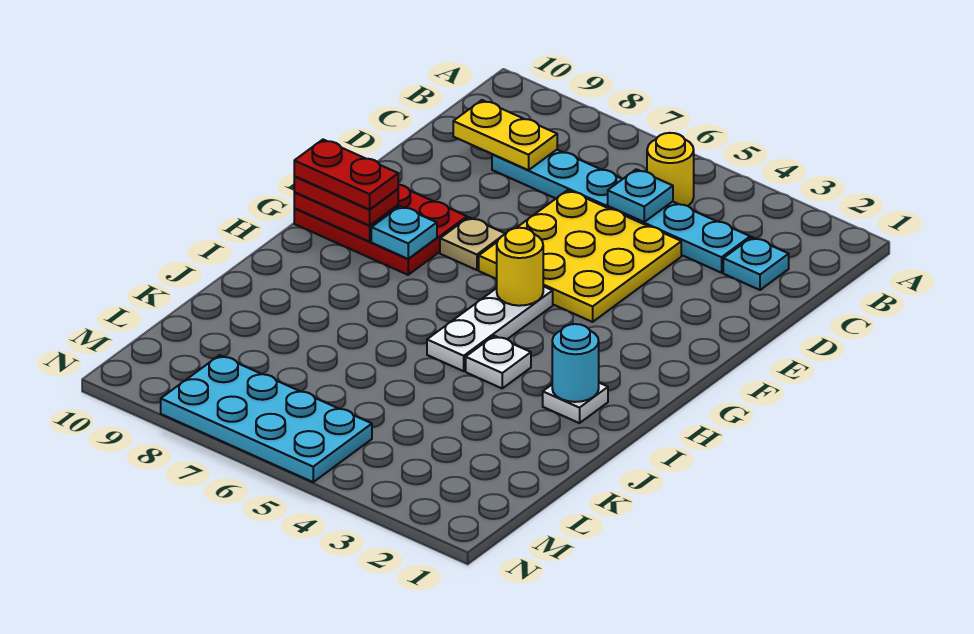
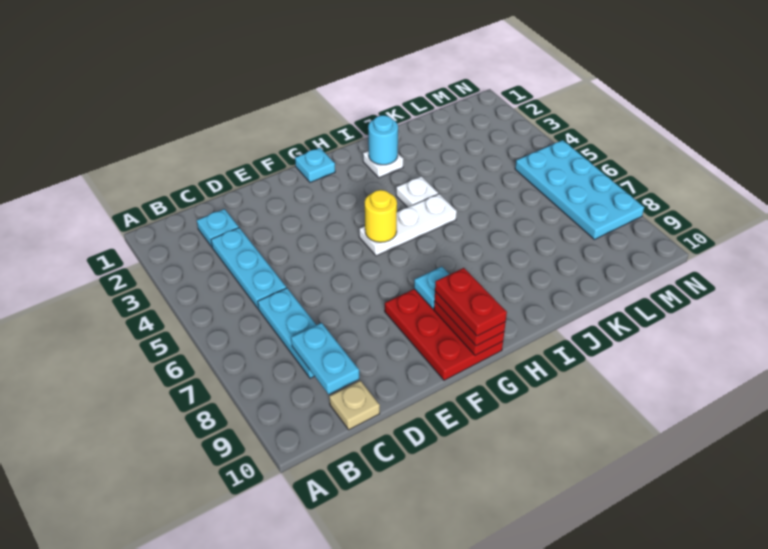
yellow round brick B5 level 1 -> none
cyan plate C5 level 2 -> cyan plate G1 level 1
yellow plate C8:C9 level 2 -> cyan plate C8:C9 level 2
yellow plate D4:F6 level 1 -> none
tan plate F7 level 1 -> tan plate C10 level 1

